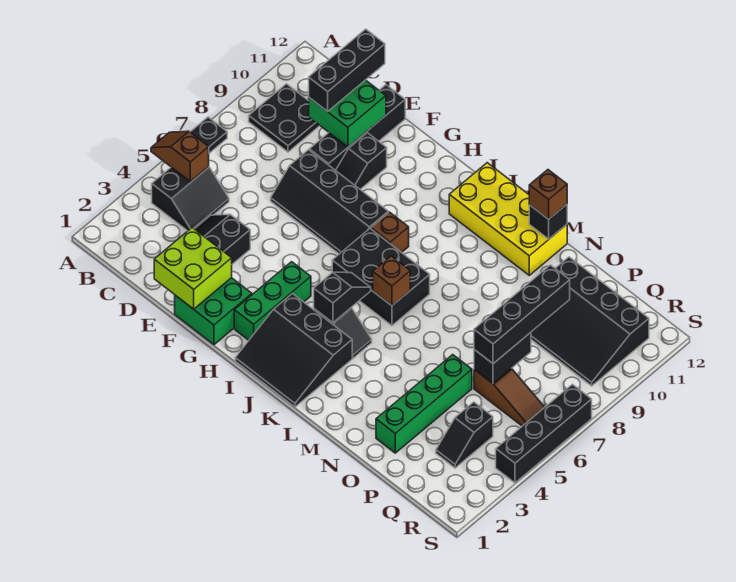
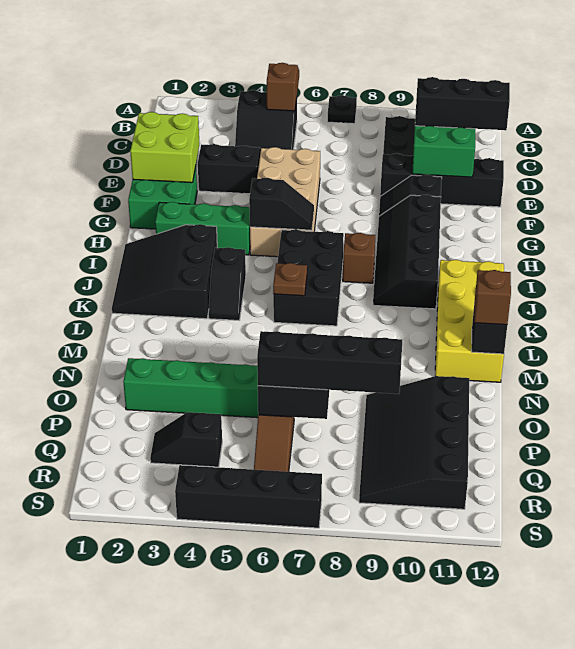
none -> tan brick E5:H6 level 1
black slope E7:H8 level 1 top 8 -> black slope G9:J10 level 1 top 10
black slope J4:J5 level 2 top 4 -> black slope H5:H6 level 2 top 5
brown brick K6 level 2 -> brown plate K6 level 2

